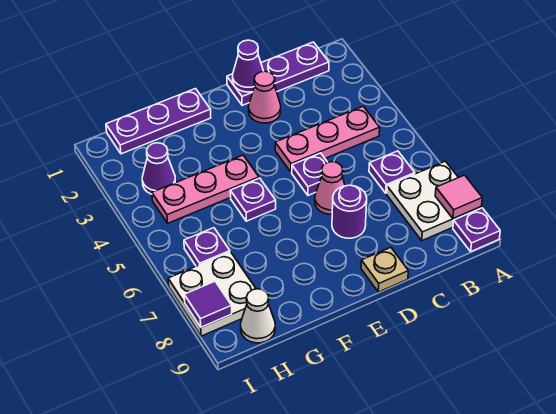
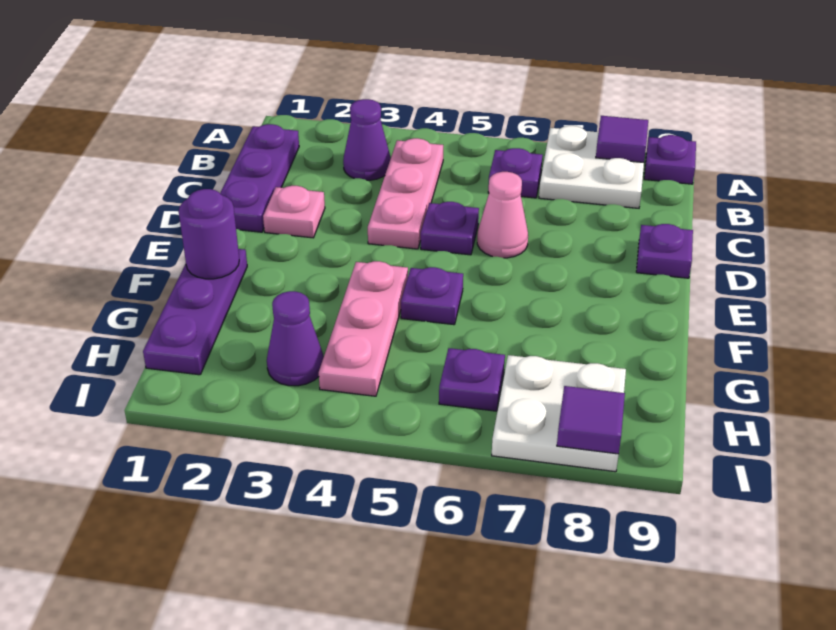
pink tile A8 level 2 -> purple tile A8 level 2
purple cone D1 level 2 -> purple cone B3 level 1
pink cone D2 level 1 -> pink plate D2 level 1
purple round brick D7 level 1 -> purple round brick F1 level 2
tan plate D9 level 1 -> purple plate D9 level 1
white cone H9 level 1 -> none

